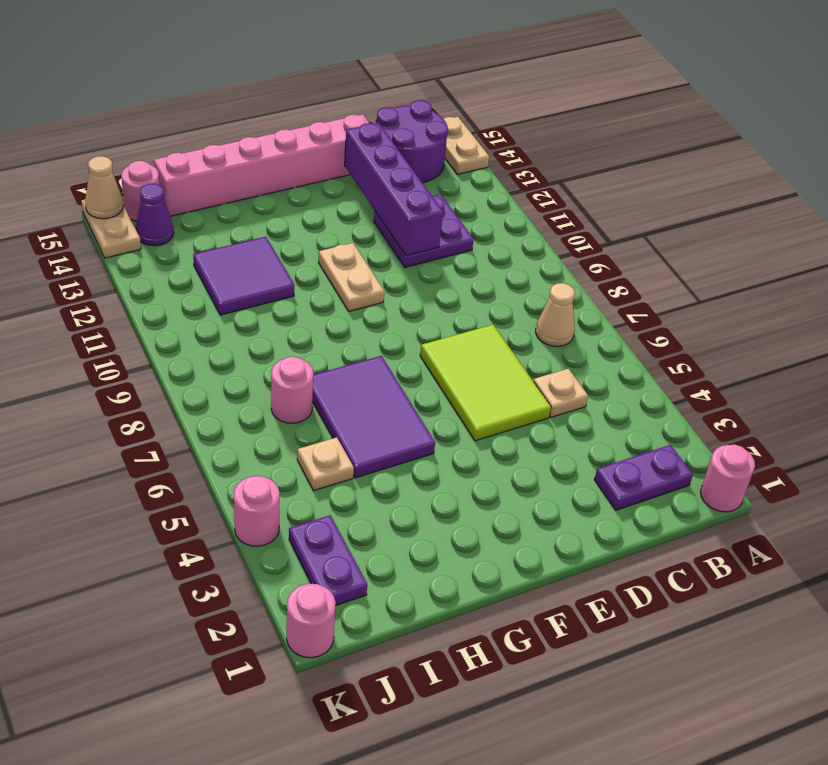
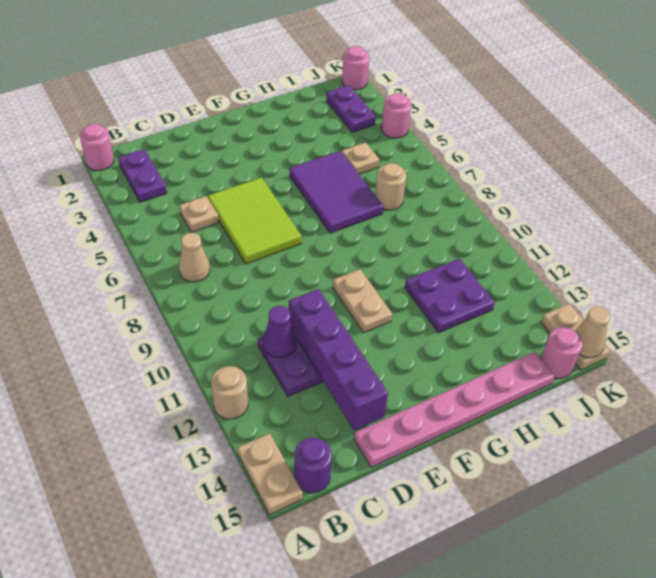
none -> tan round brick A12 level 1
purple plate B2:C2 level 1 -> purple plate B2:B3 level 1
purple round brick B14:C15 level 1 -> purple round brick B15 level 1
pink brick D15:I15 level 1 -> pink plate D15:I15 level 1
purple tile H11:I12 level 1 -> purple plate H11:I12 level 1
pink round brick I7 level 1 -> tan round brick I7 level 1
purple cone J14 level 1 -> purple cone C11 level 2

